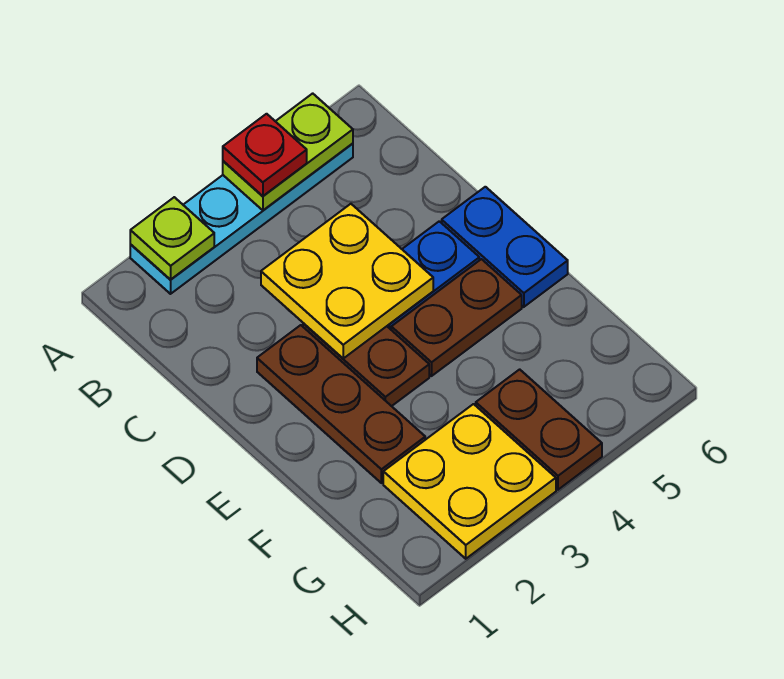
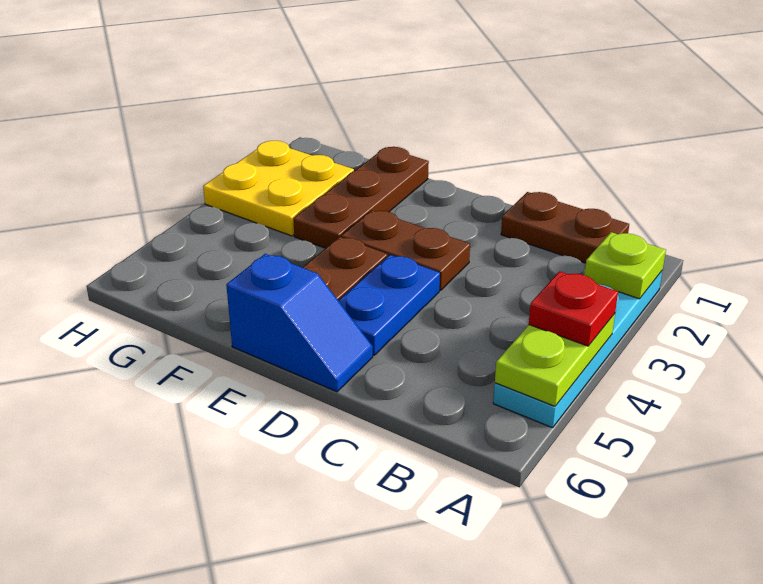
yellow plate C3:D4 level 2 -> none
brown plate D2:F2 level 1 -> brown plate F1:F3 level 1
blue plate D6:E6 level 1 -> blue slope D6:E6 level 1 top E
brown plate G4:H4 level 1 -> brown plate B1:C1 level 1

